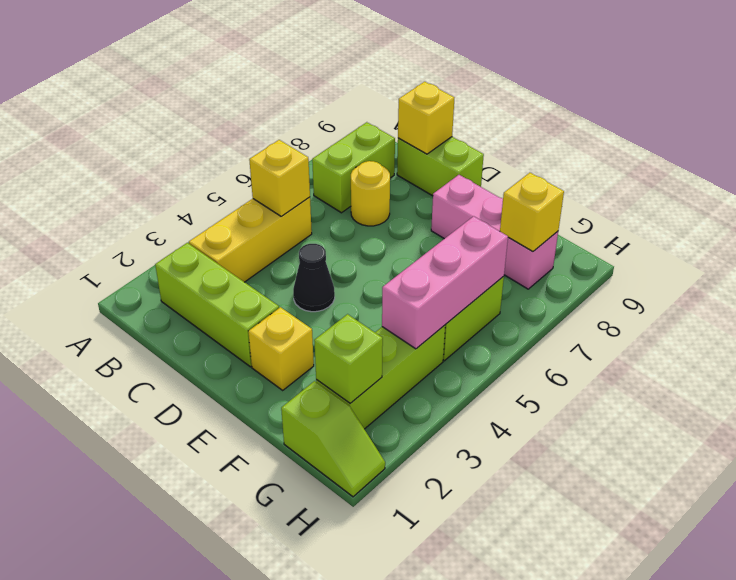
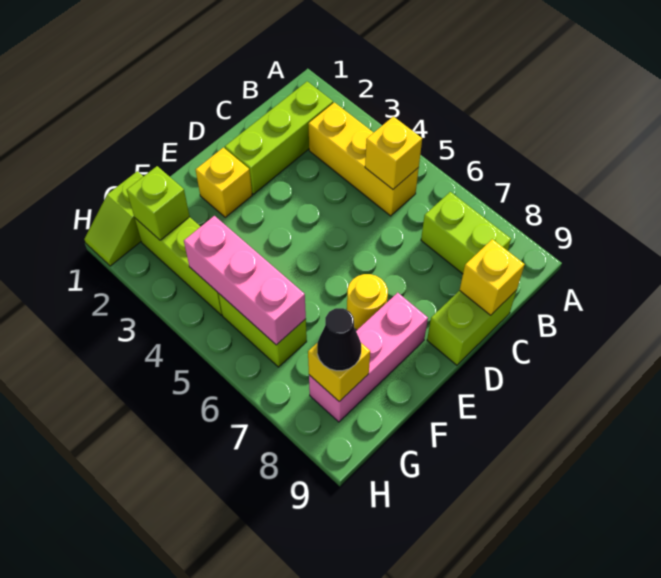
yellow round brick C7 level 1 -> yellow round brick E7 level 1
black cone D4 level 1 -> black cone G8 level 3

